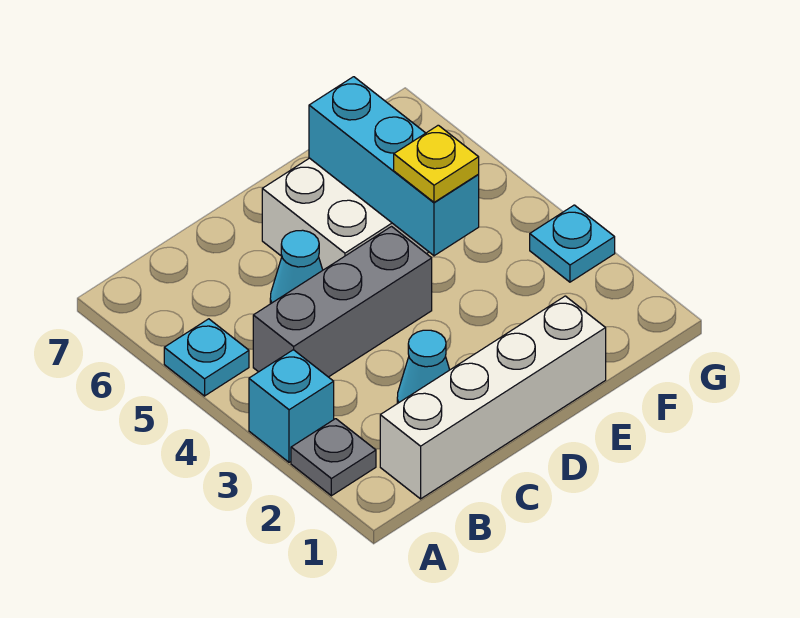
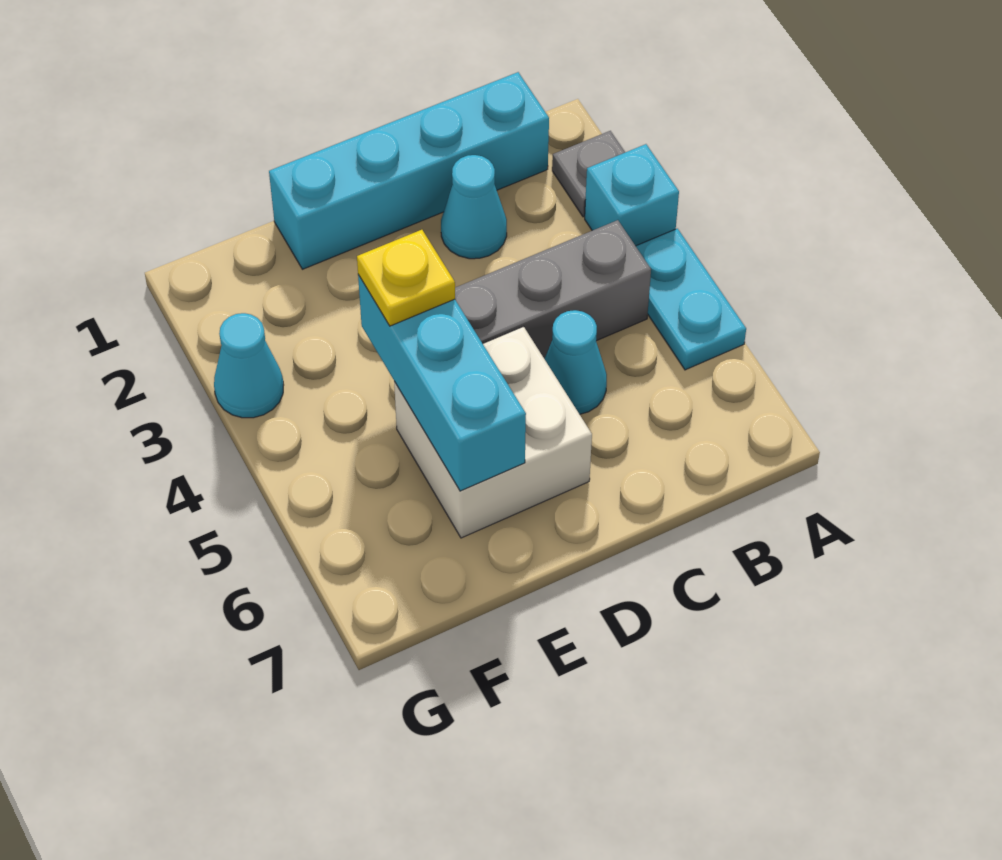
cyan plate A5 level 1 -> cyan plate A4:A5 level 1
white brick B1:E1 level 1 -> cyan brick B1:E1 level 1
cyan plate G3 level 1 -> cyan cone G3 level 1

